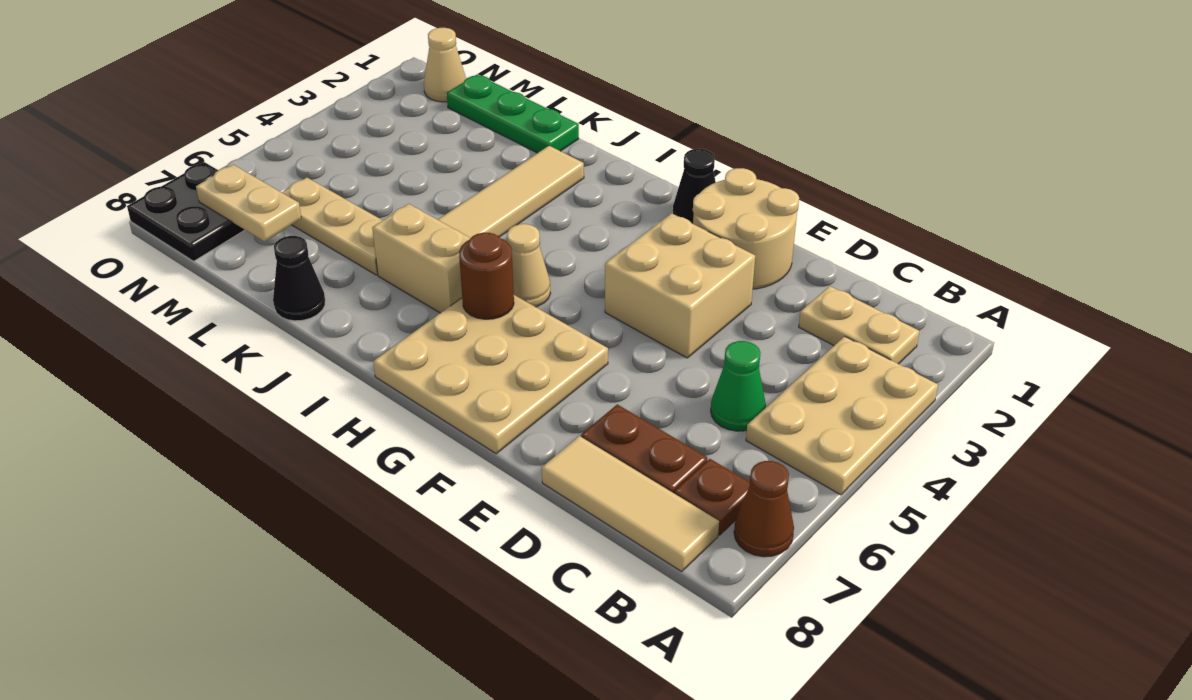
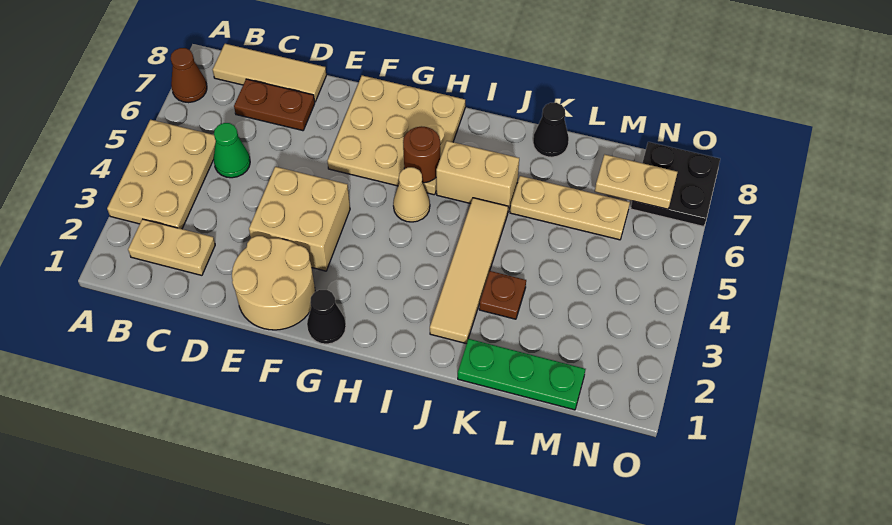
brown plate B7 level 1 -> brown plate K3 level 1
tan cone N1 level 1 -> none

